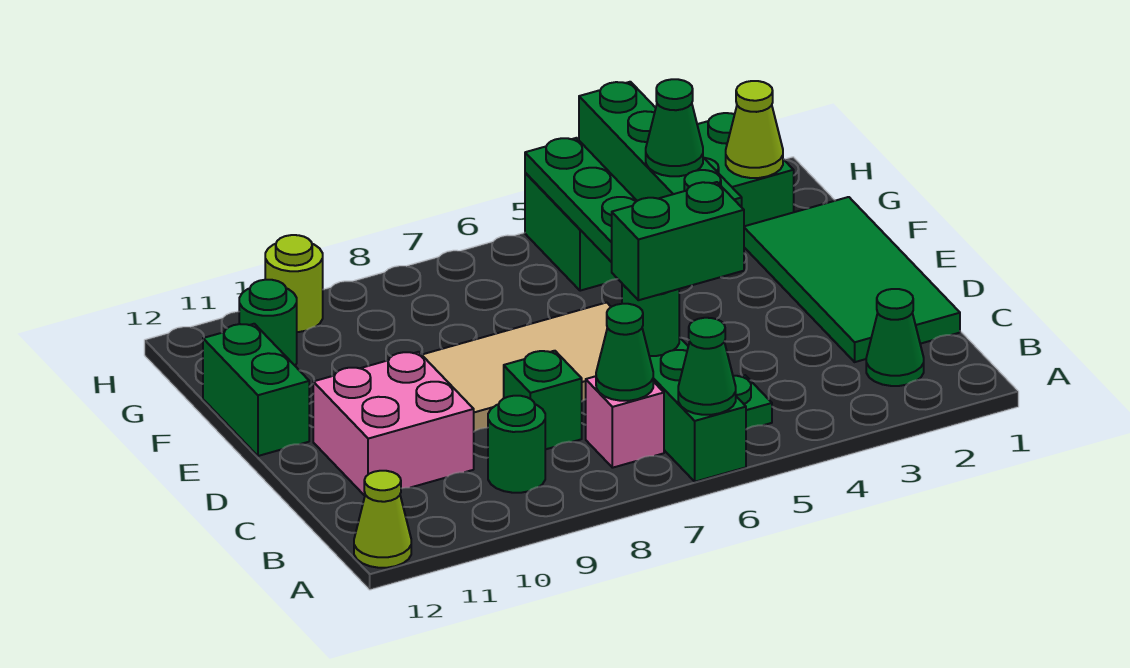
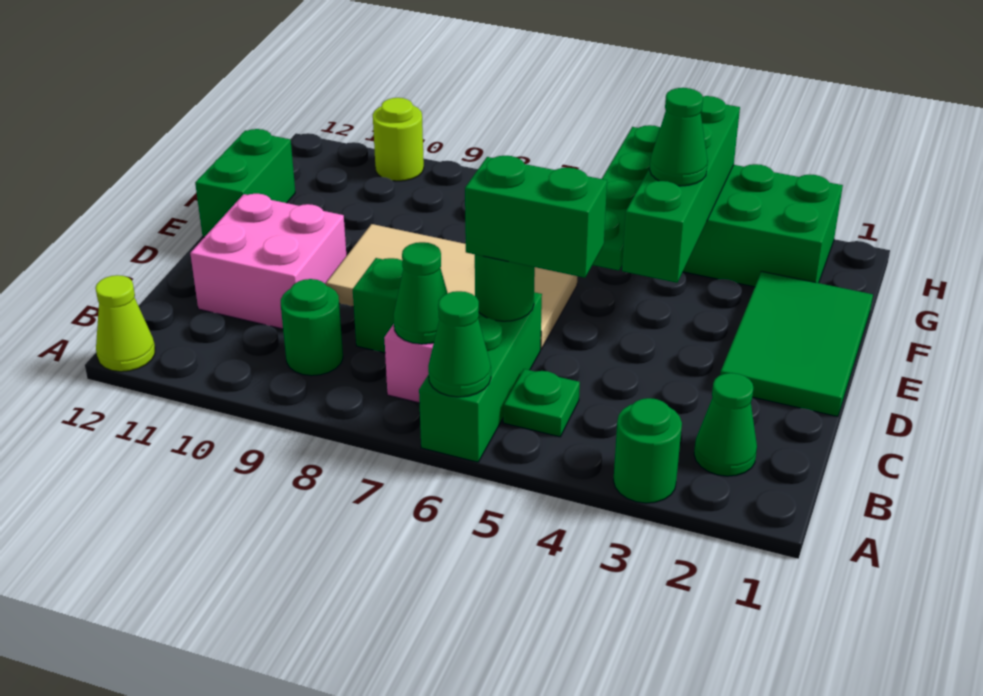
green tile C1:F2 level 1 -> green tile D1:F2 level 1
lime cone G2 level 2 -> none
green round brick G11 level 1 -> green round brick A3 level 1

